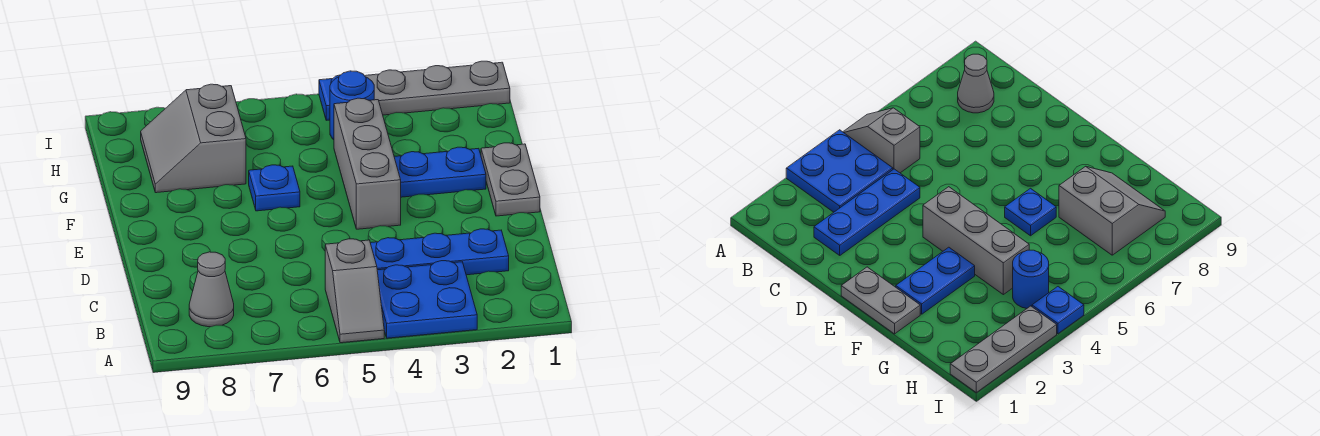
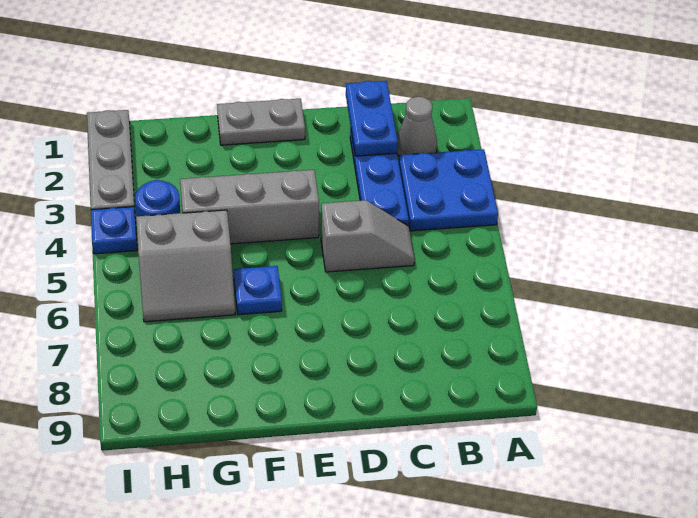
grey slope A5:B5 level 1 top B -> grey slope C5:D5 level 1 top D
grey cone B8 level 1 -> grey cone B2 level 1
blue plate F2:F3 level 1 -> blue plate C1:C2 level 2
grey slope G7:H8 level 1 top 7 -> grey slope G5:H6 level 1 top 5

